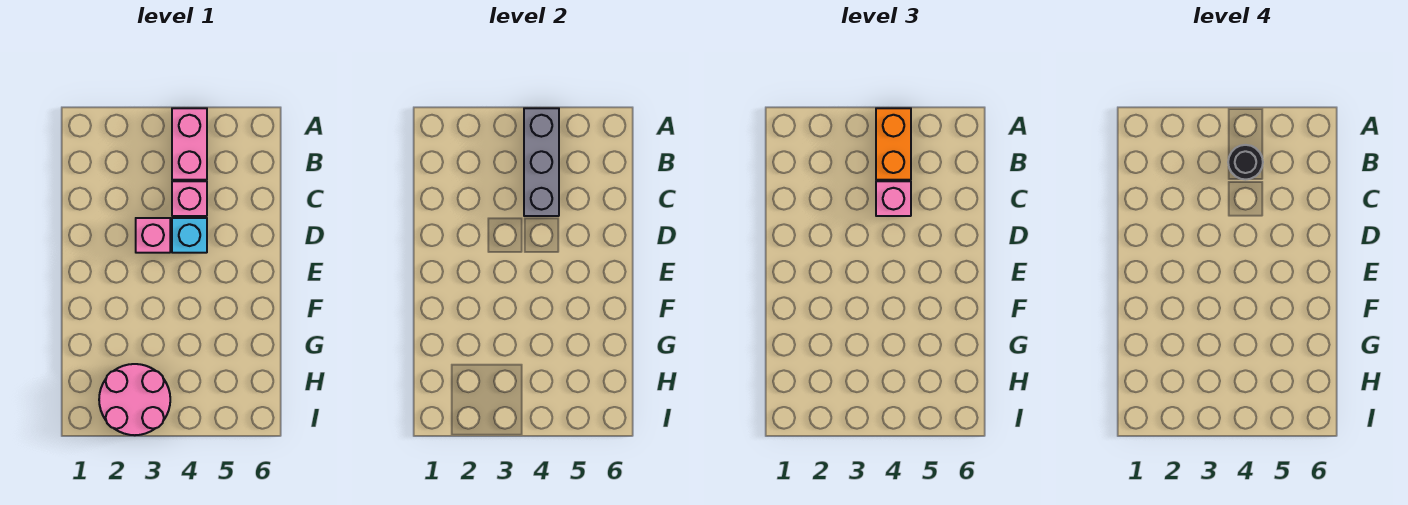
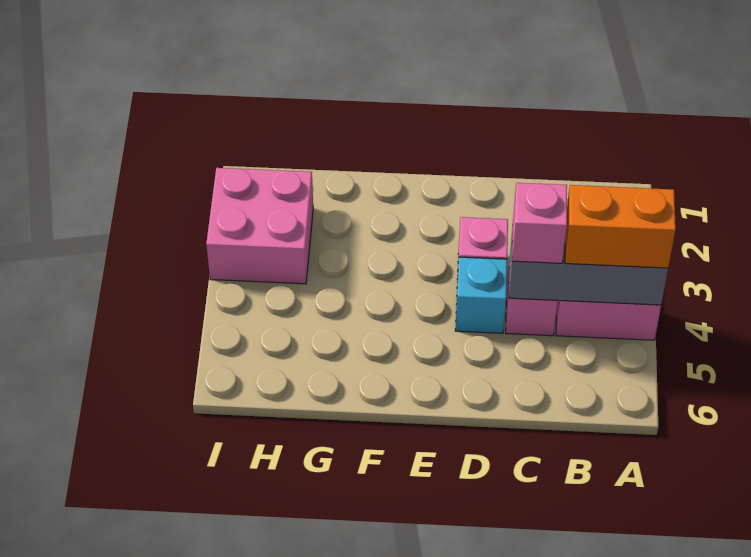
black round brick B4 level 4 -> none
pink round brick H2:I3 level 1 -> pink brick H2:I3 level 1

